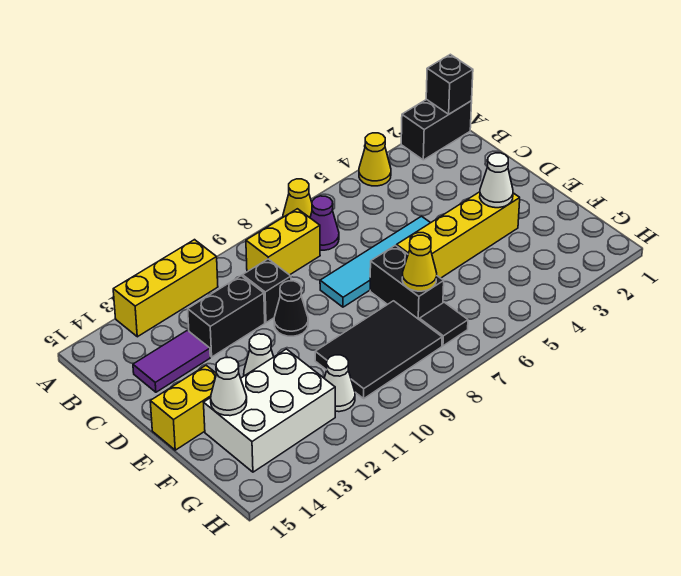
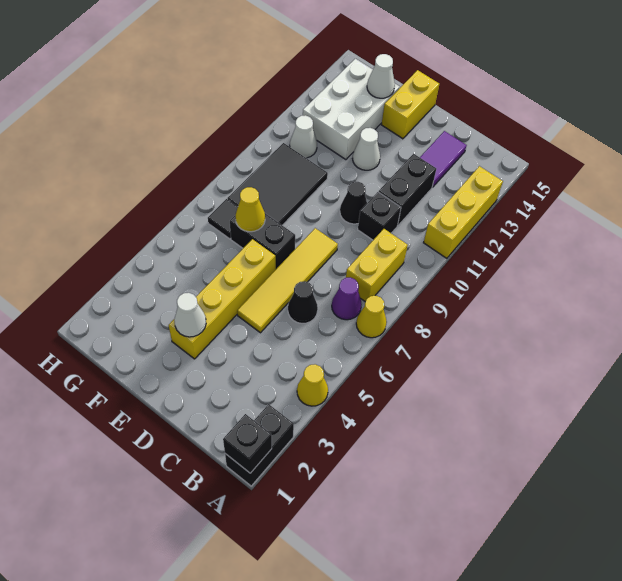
none -> black cone C6 level 1
cyan tile D5:D8 level 1 -> yellow tile D5:D8 level 1

